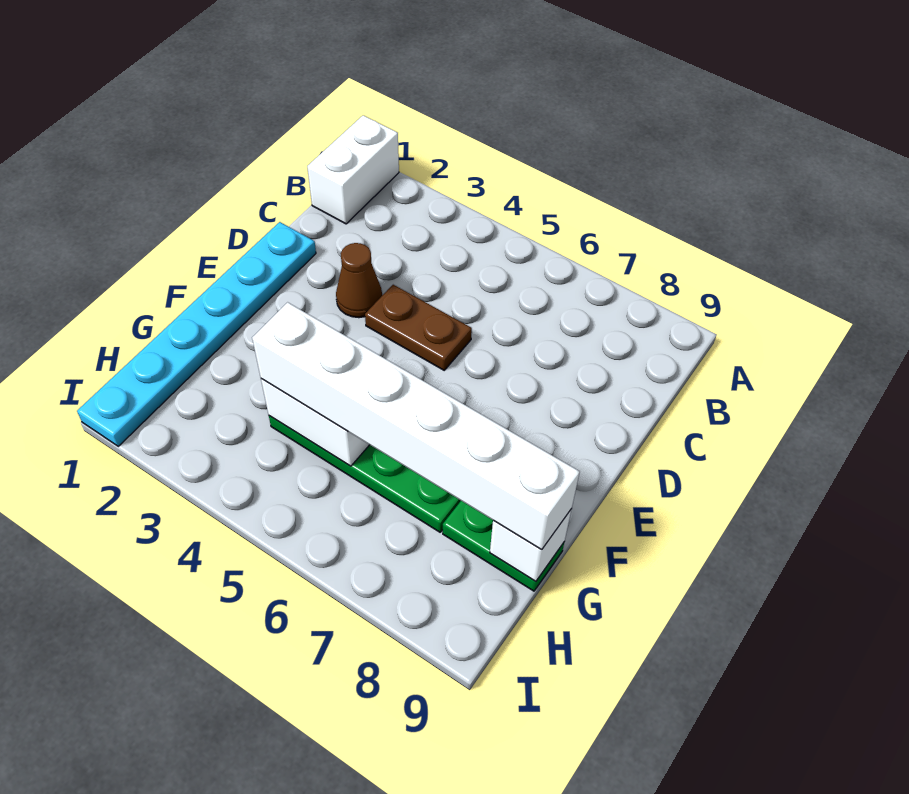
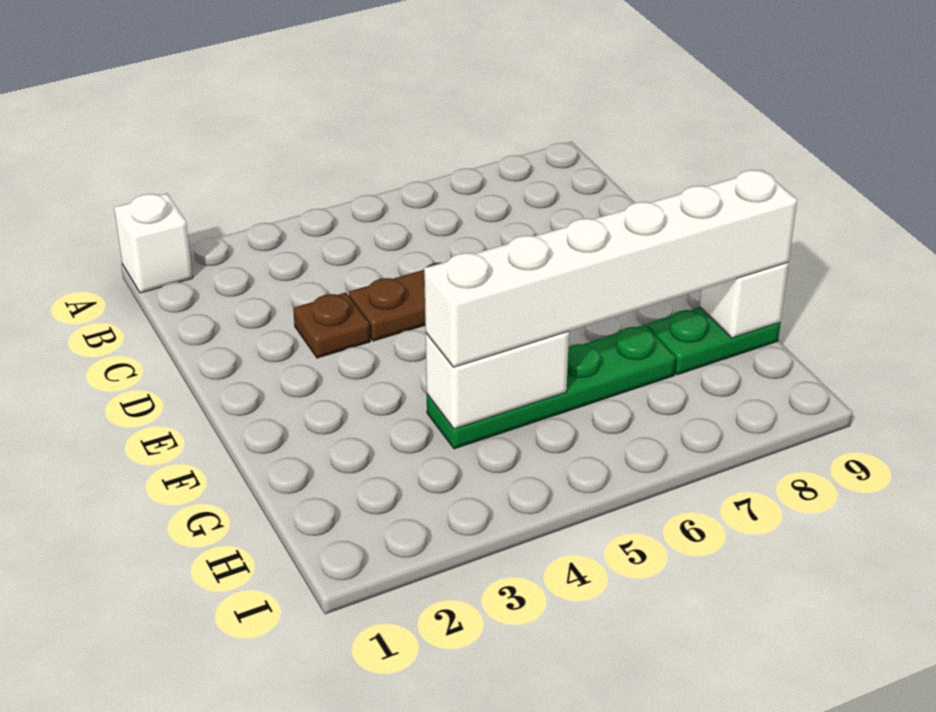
white brick A1:B1 level 1 -> white brick A1 level 1
cyan plate D1:I1 level 1 -> none
brown cone D3 level 1 -> brown plate D3 level 1

